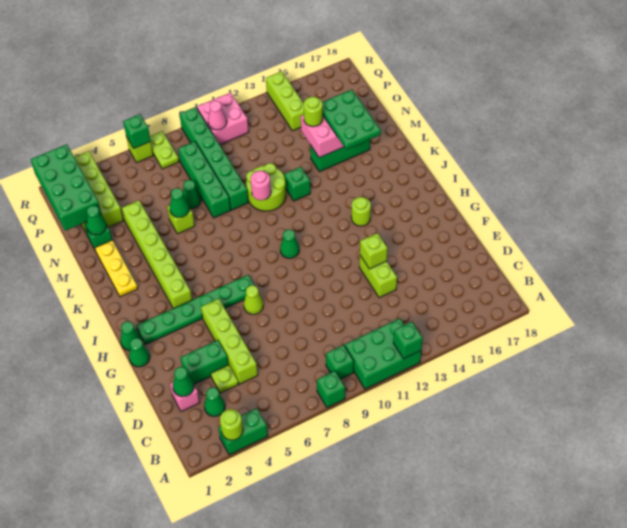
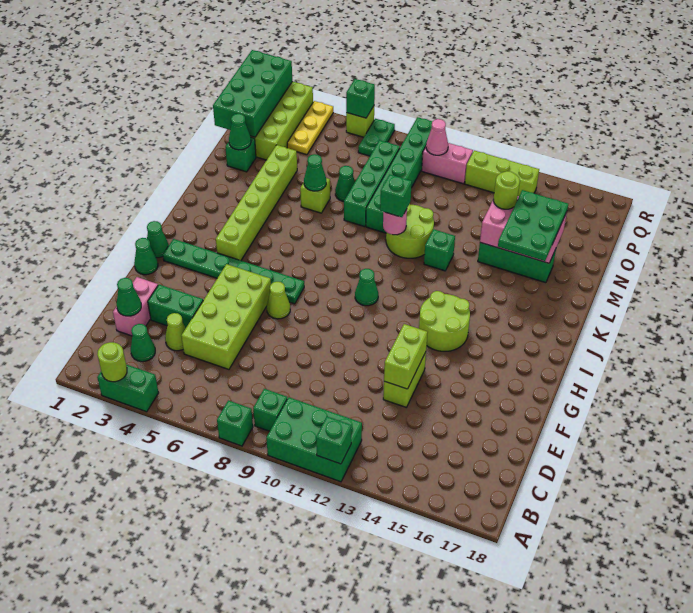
pink brick D2 level 1 -> pink brick D2:E2 level 1
lime plate D4 level 1 -> lime cone D4 level 1
lime brick D5:G5 level 1 -> lime brick D5:G6 level 1
lime brick F13 level 2 -> lime brick E13:F13 level 2
lime round brick I14 level 1 -> lime round brick H13:I14 level 1
yellow plate K2:M2 level 1 -> yellow plate P4:R4 level 1
none -> green brick L10 level 3
lime brick P14:R14 level 1 -> lime brick Q12:Q14 level 1
lime plate Q7:R7 level 1 -> green plate Q7:R7 level 1
pink brick Q10:R11 level 1 -> pink brick Q10:Q11 level 1

